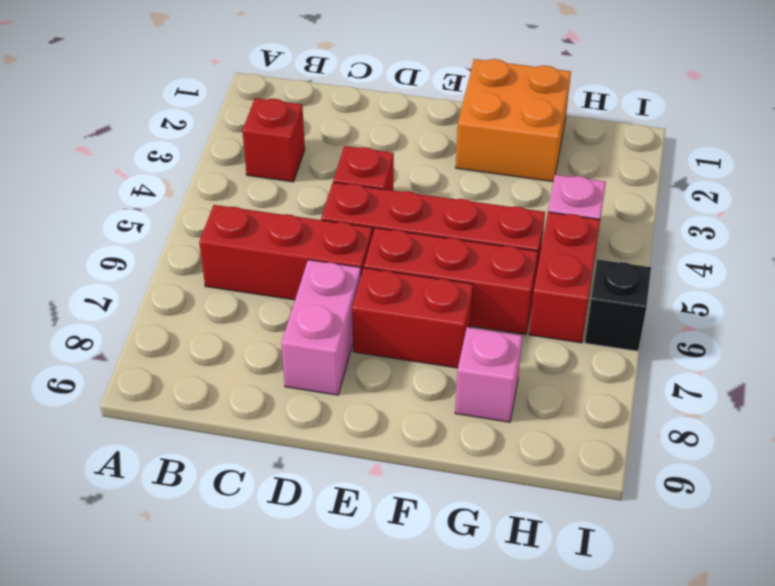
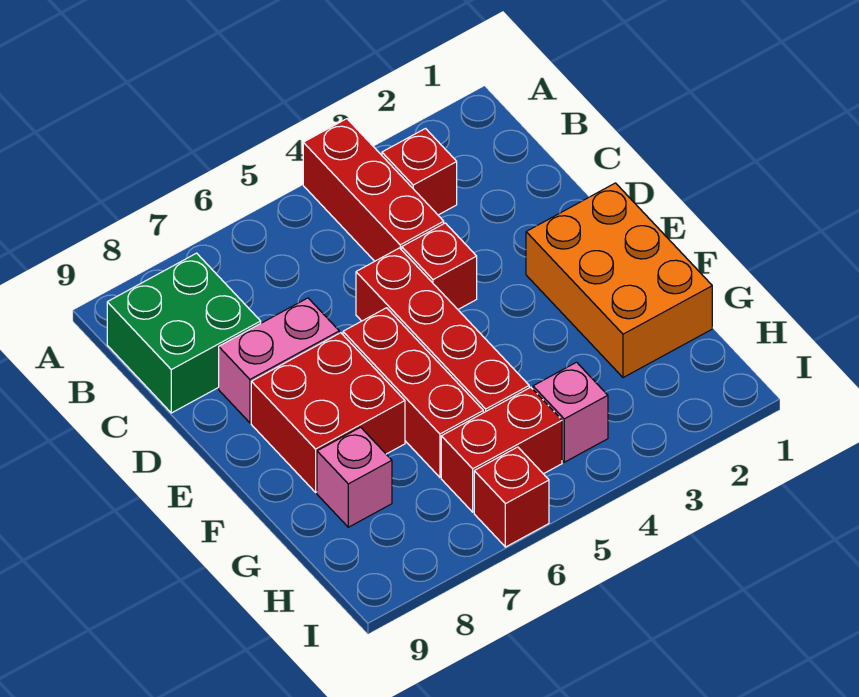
red brick B6:D6 level 1 -> red brick A4:C4 level 1
none -> green brick B8:C9 level 1
red brick E7:F7 level 1 -> red brick E7:F8 level 1
orange brick F1:G2 level 1 -> orange brick E1:G2 level 1
black brick I6 level 1 -> red brick I6 level 1

